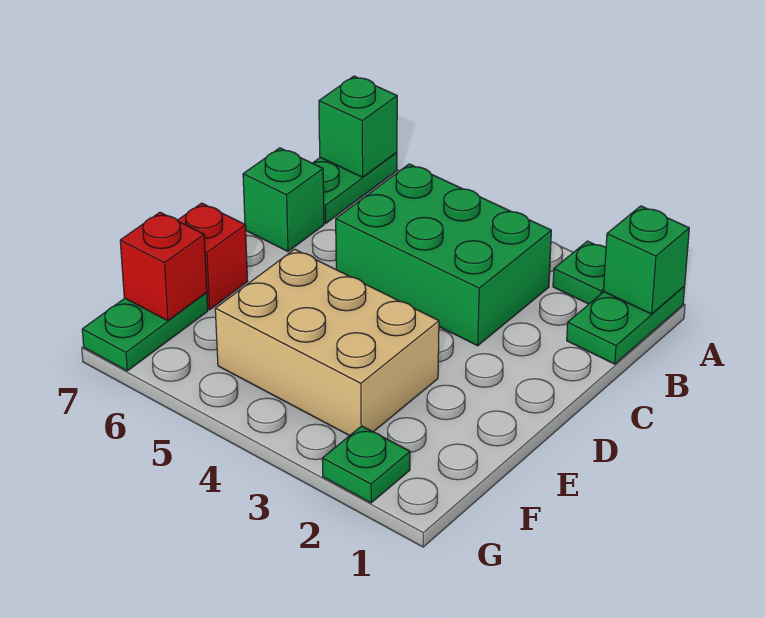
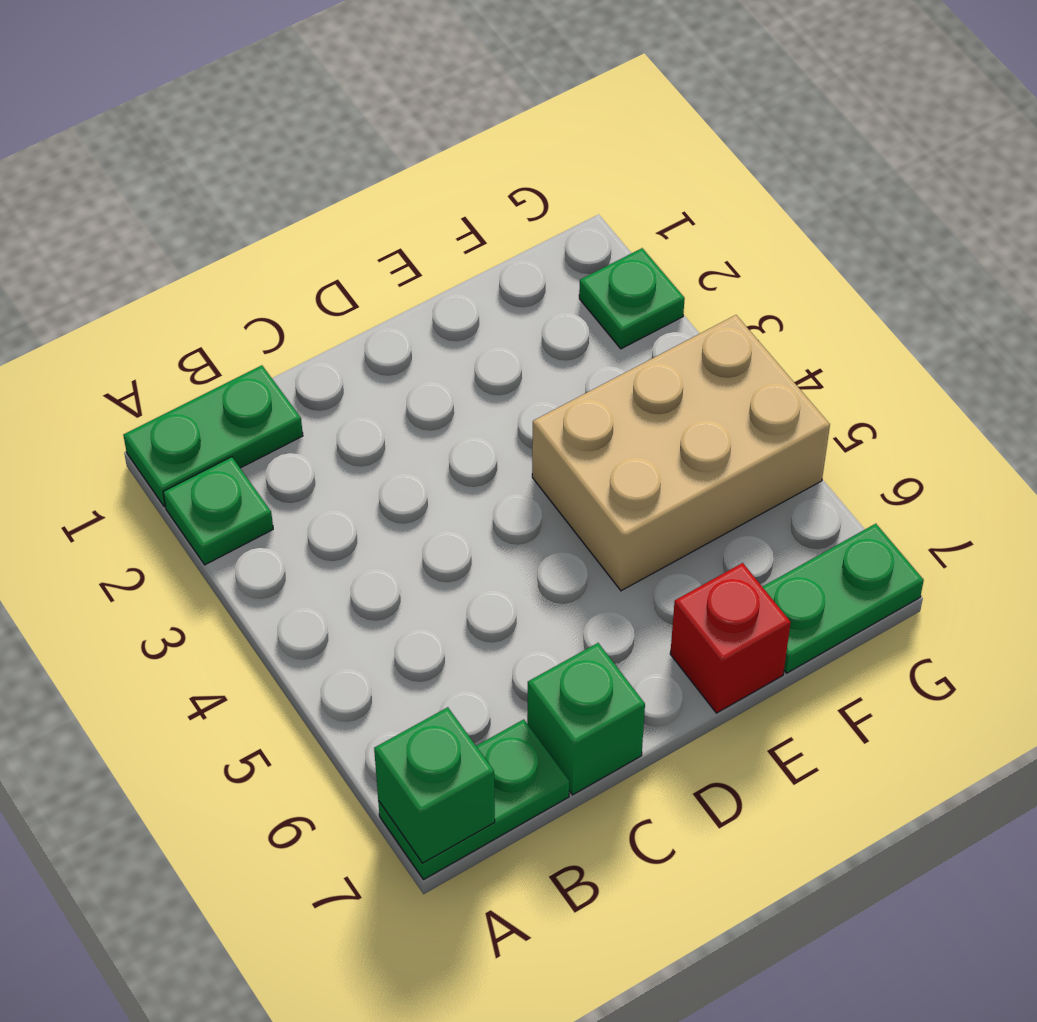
green brick A1 level 2 -> none
green brick B3:C5 level 1 -> none
tan brick E3:F5 level 1 -> tan brick E4:G5 level 1
red brick F7 level 2 -> none

